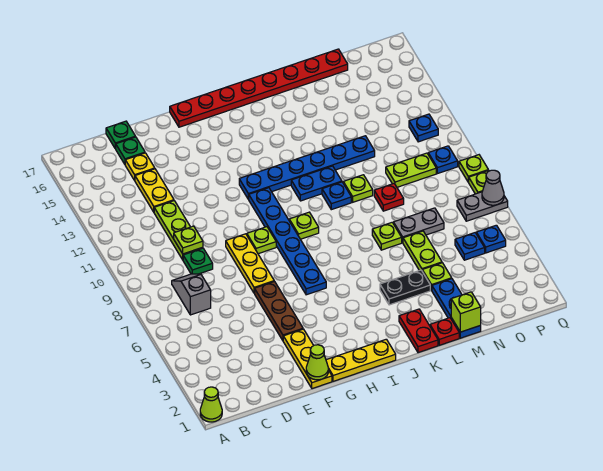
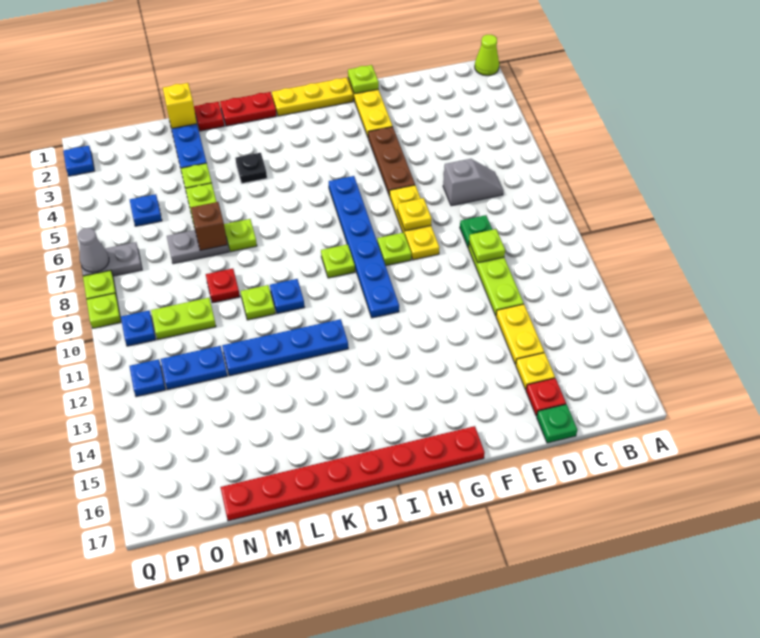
grey slope C7:C8 level 1 top 7 -> grey slope C7:D7 level 1 top D
green plate D16 level 1 -> red plate D16 level 1
lime cone F1 level 2 -> lime plate F1 level 2
none -> yellow plate F8 level 2
blue plate H12:M12 level 1 -> blue plate J12:M12 level 1
blue plate J11:K11 level 1 -> blue plate N12:O12 level 1
red plate K1:K2 level 1 -> red plate J1:K1 level 1
black plate K4:L4 level 1 -> black plate K4 level 1
lime brick M1 level 2 -> yellow brick M1 level 2
none -> brown brick M7 level 2
blue plate P5 level 1 -> blue plate Q2 level 1

